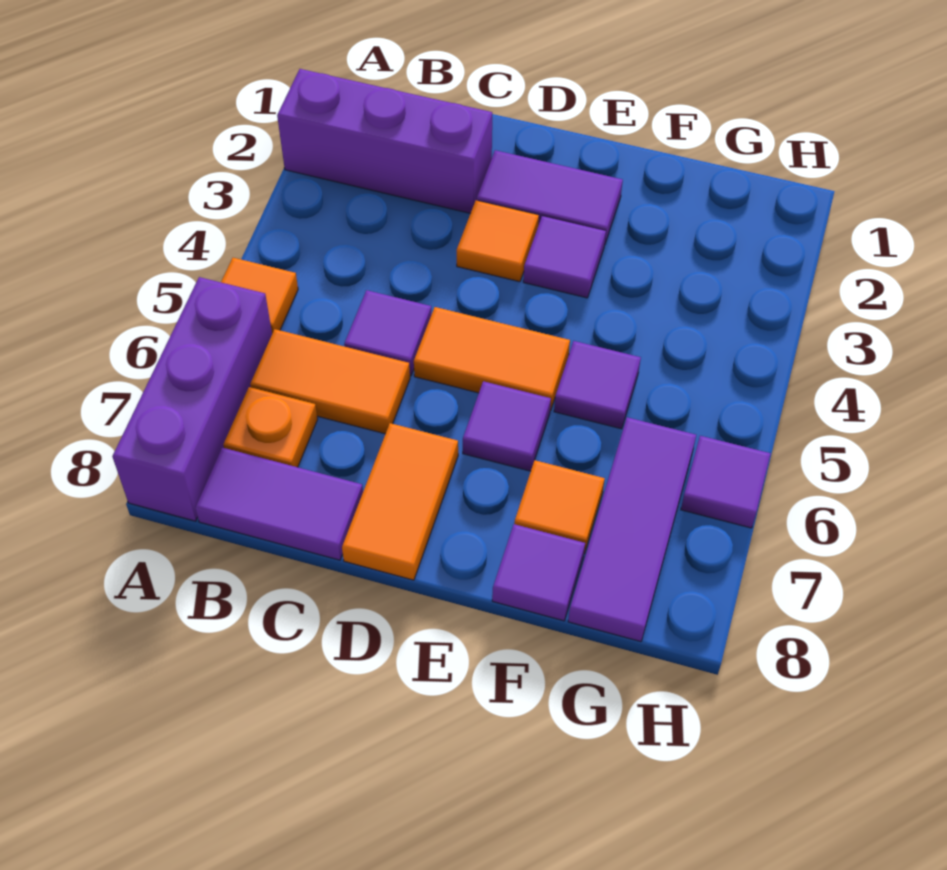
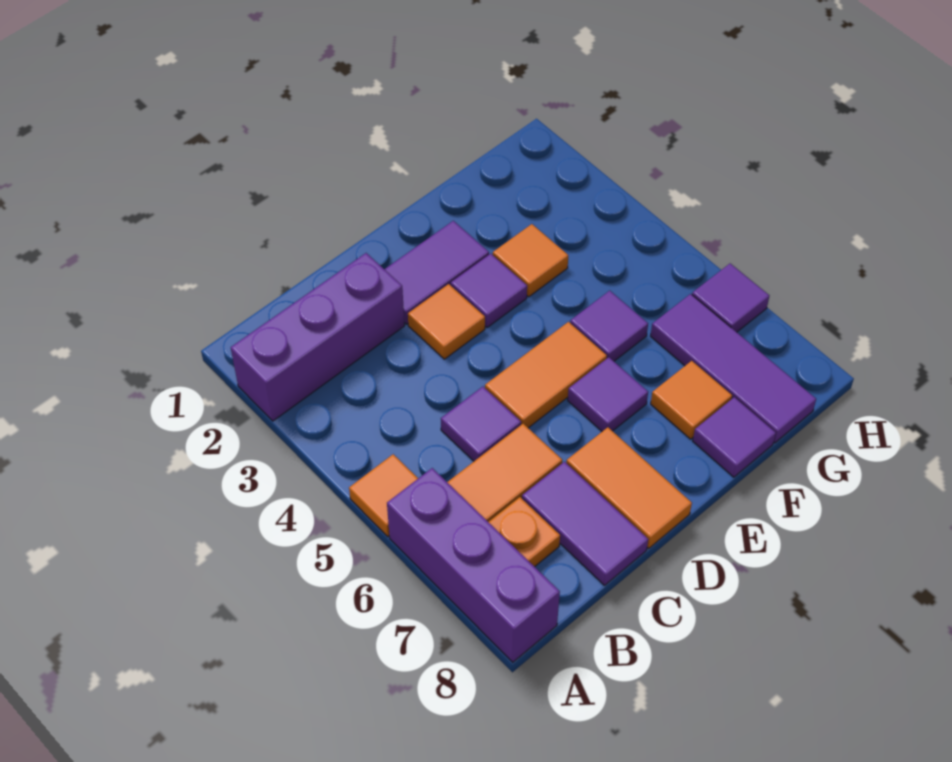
purple tile B8:C8 level 1 -> purple tile C7:C8 level 1
none -> orange tile F3 level 1

